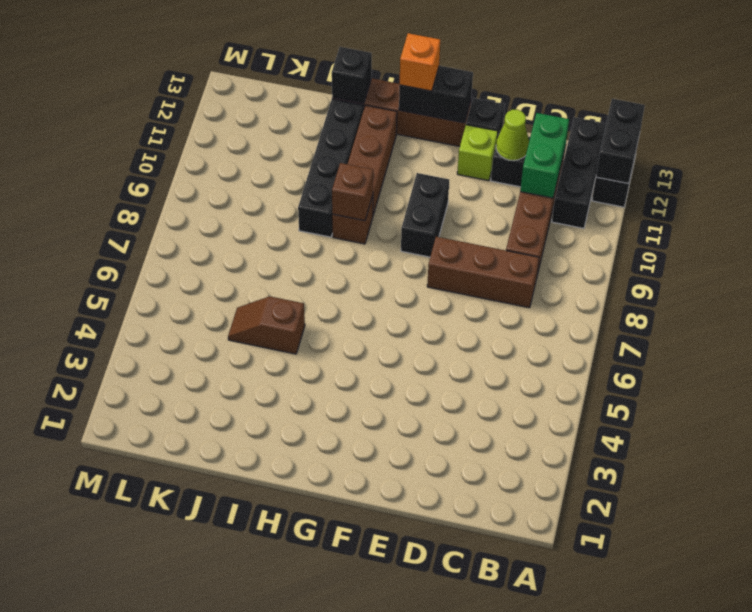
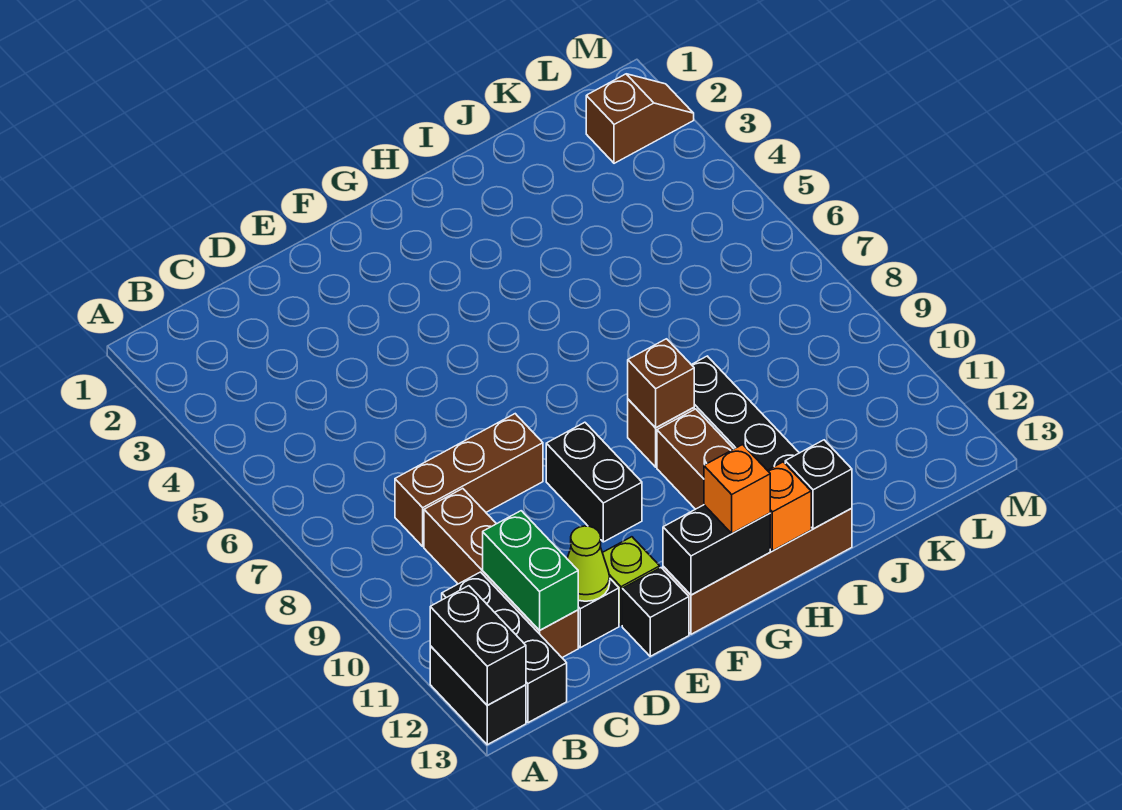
none -> orange brick H13 level 2
brown slope I5:J5 level 1 top I -> brown slope L2:M2 level 1 top L

